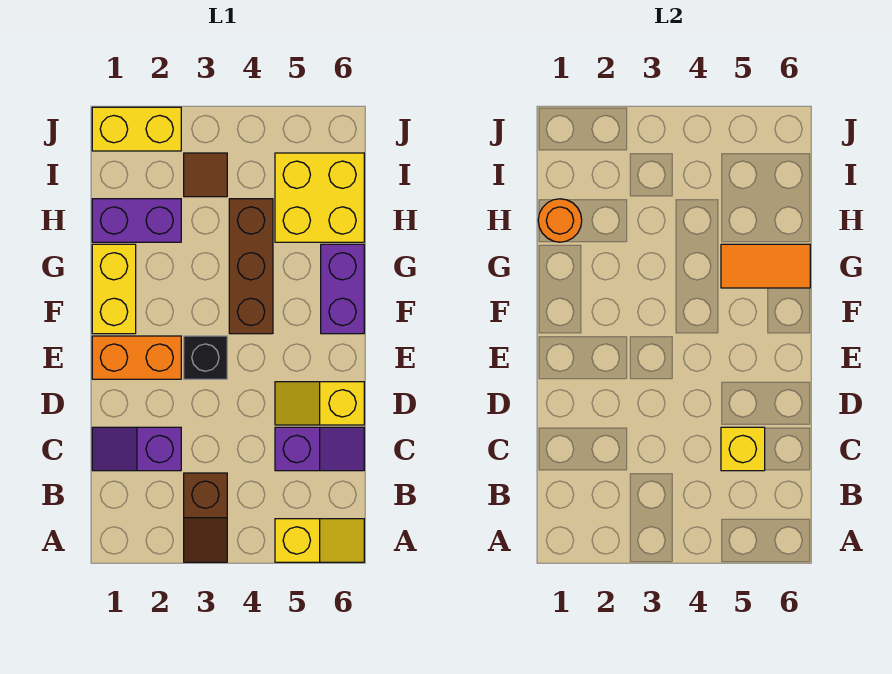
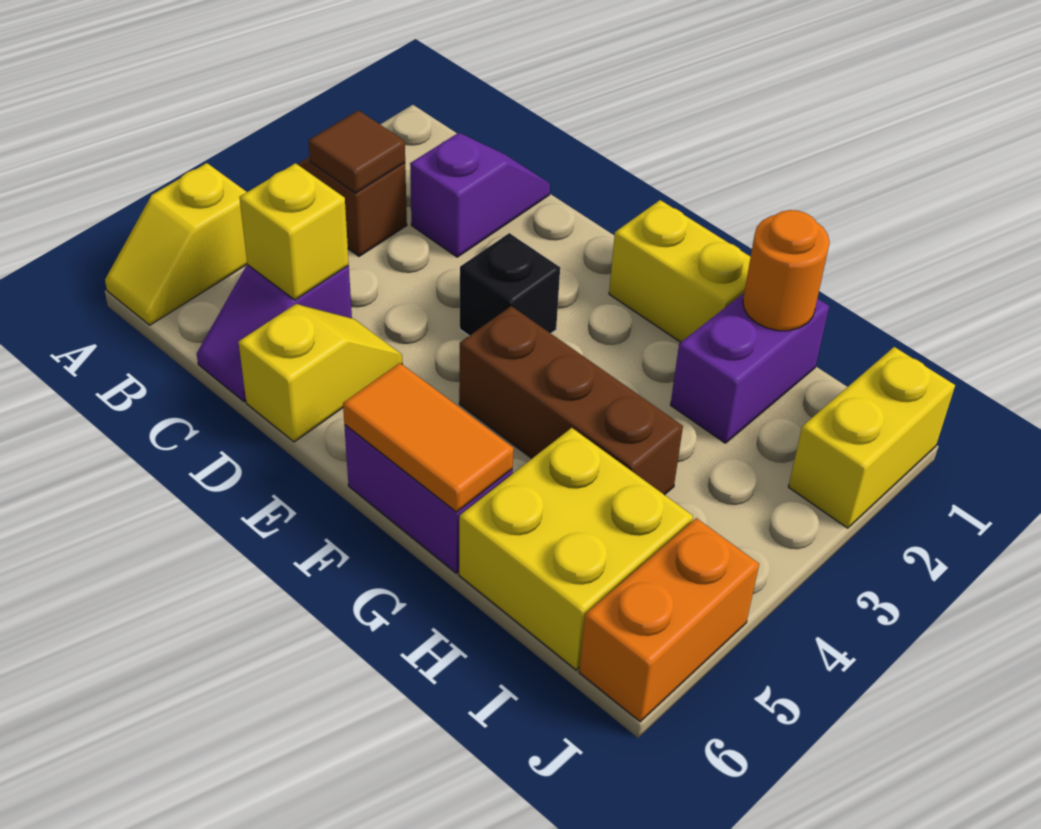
orange brick E1:E2 level 1 -> orange brick J5:J6 level 1
orange tile G5:G6 level 2 -> orange tile F6:G6 level 2
brown tile I3 level 1 -> brown tile B3 level 2

